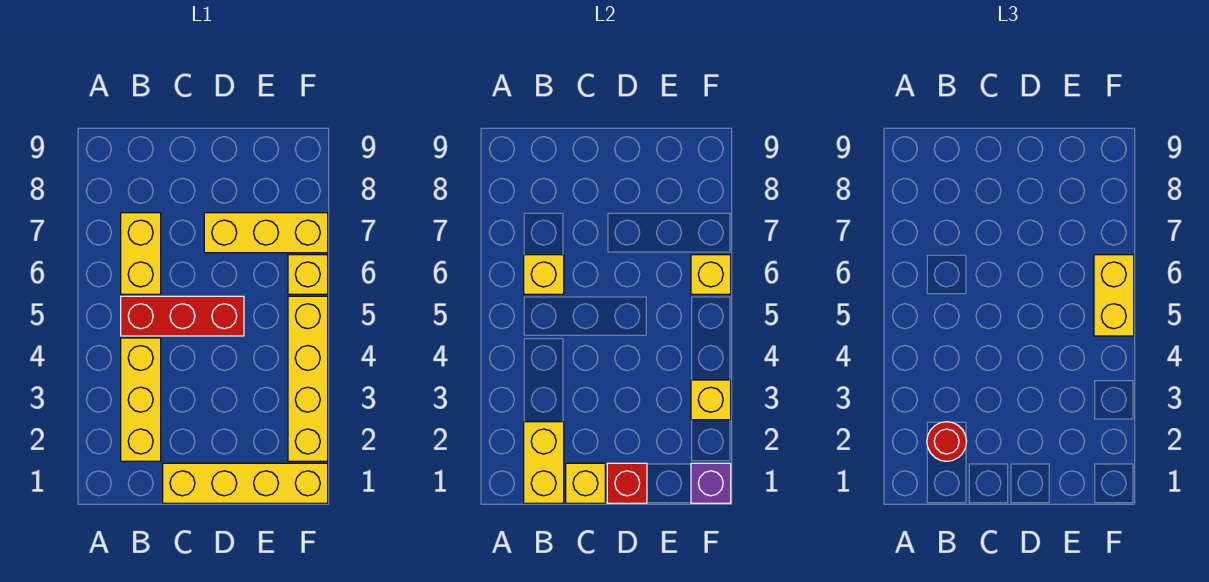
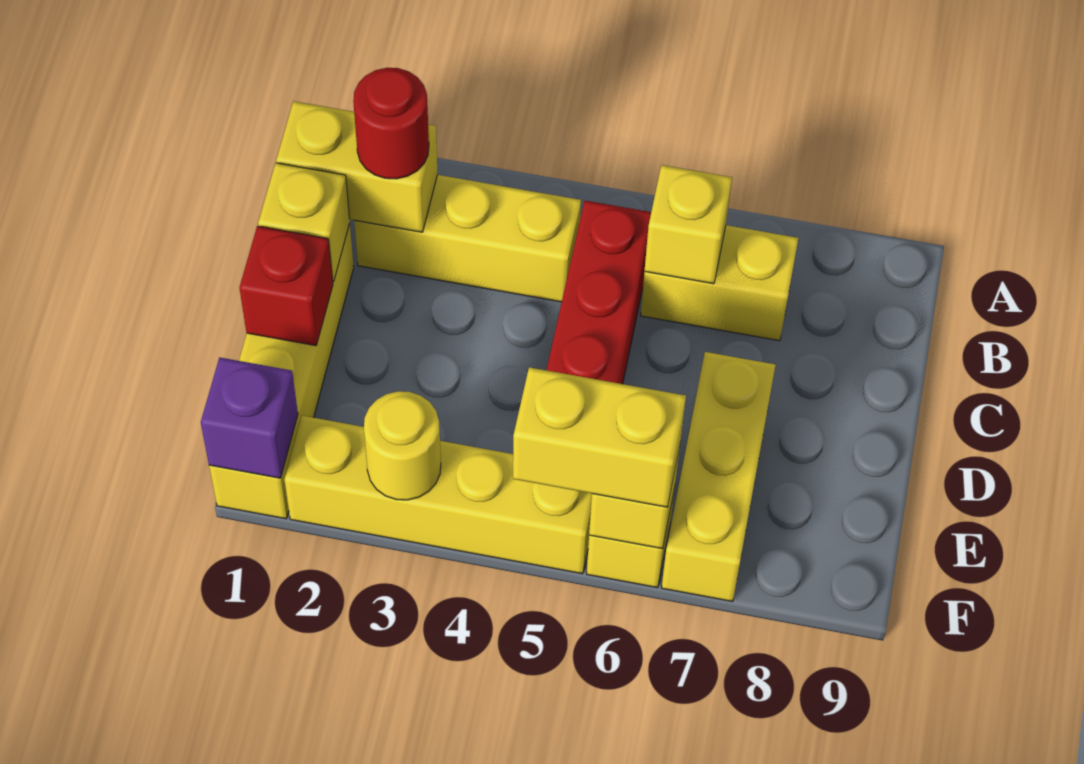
yellow brick F3 level 2 -> yellow round brick F3 level 2

